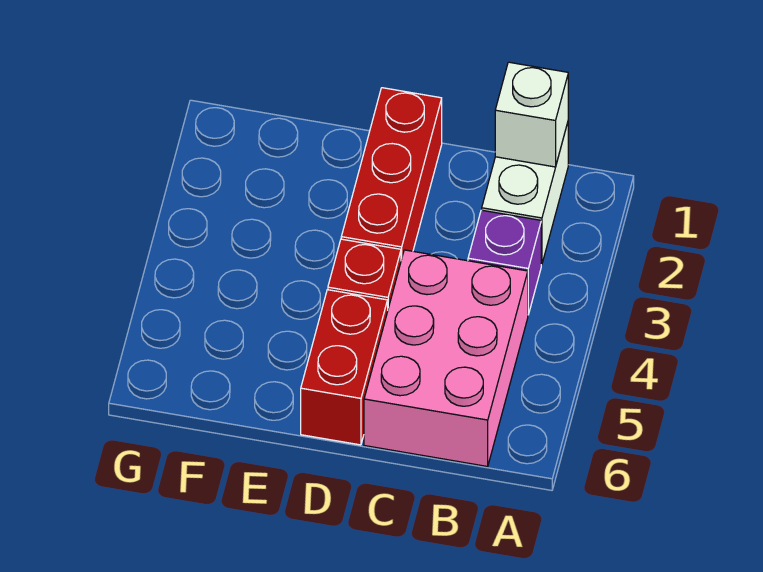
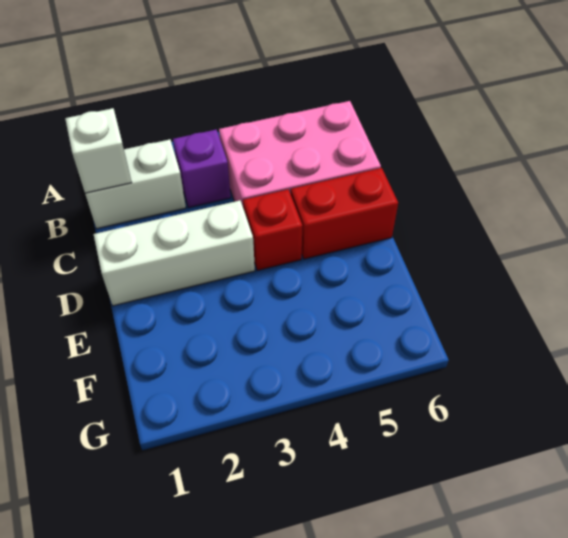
red brick D1:D3 level 1 -> white brick D1:D3 level 1

